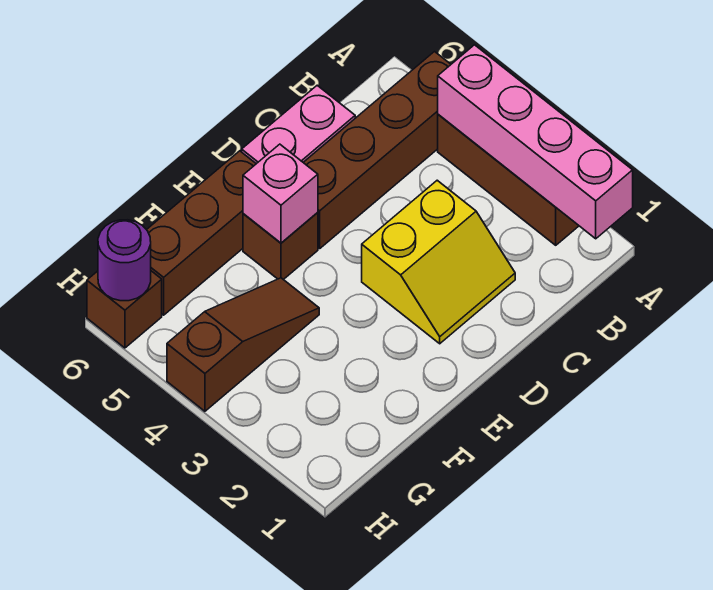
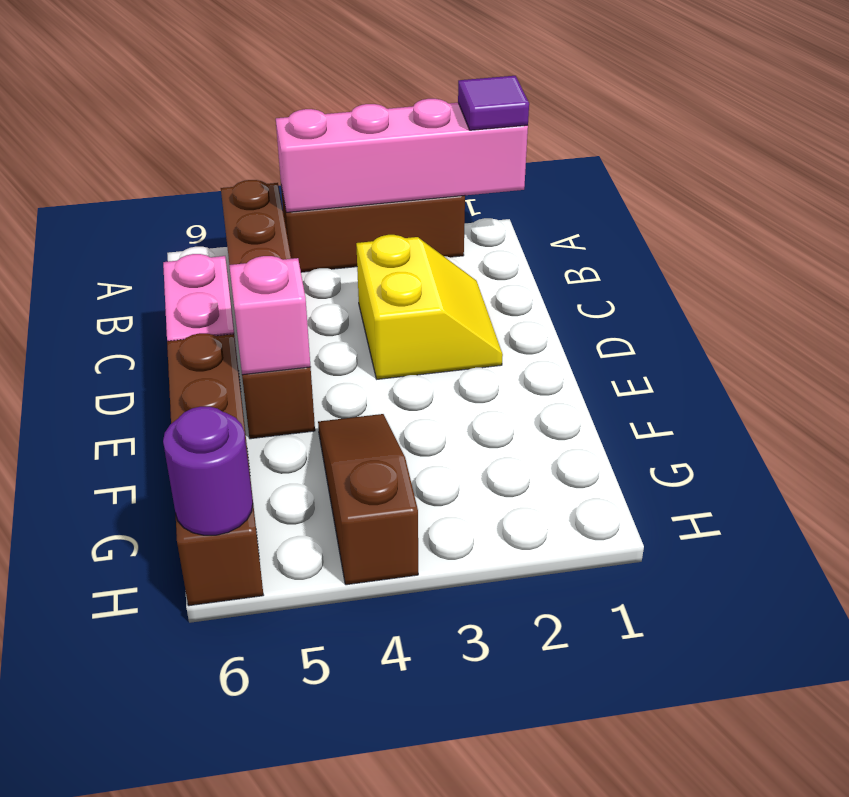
none -> purple tile A1 level 3

